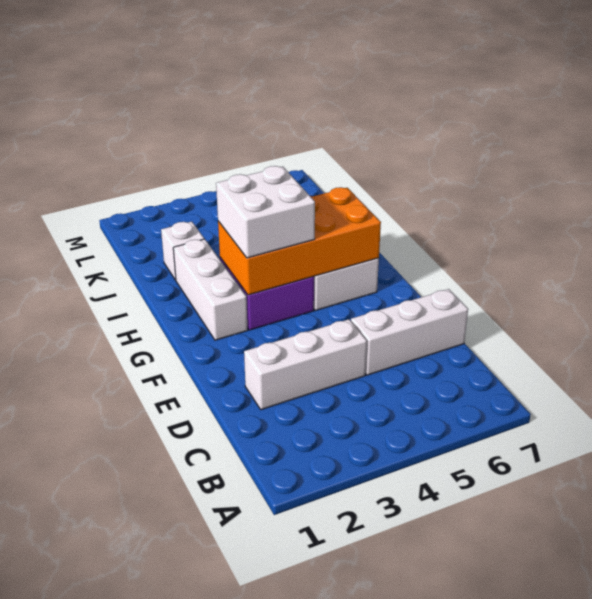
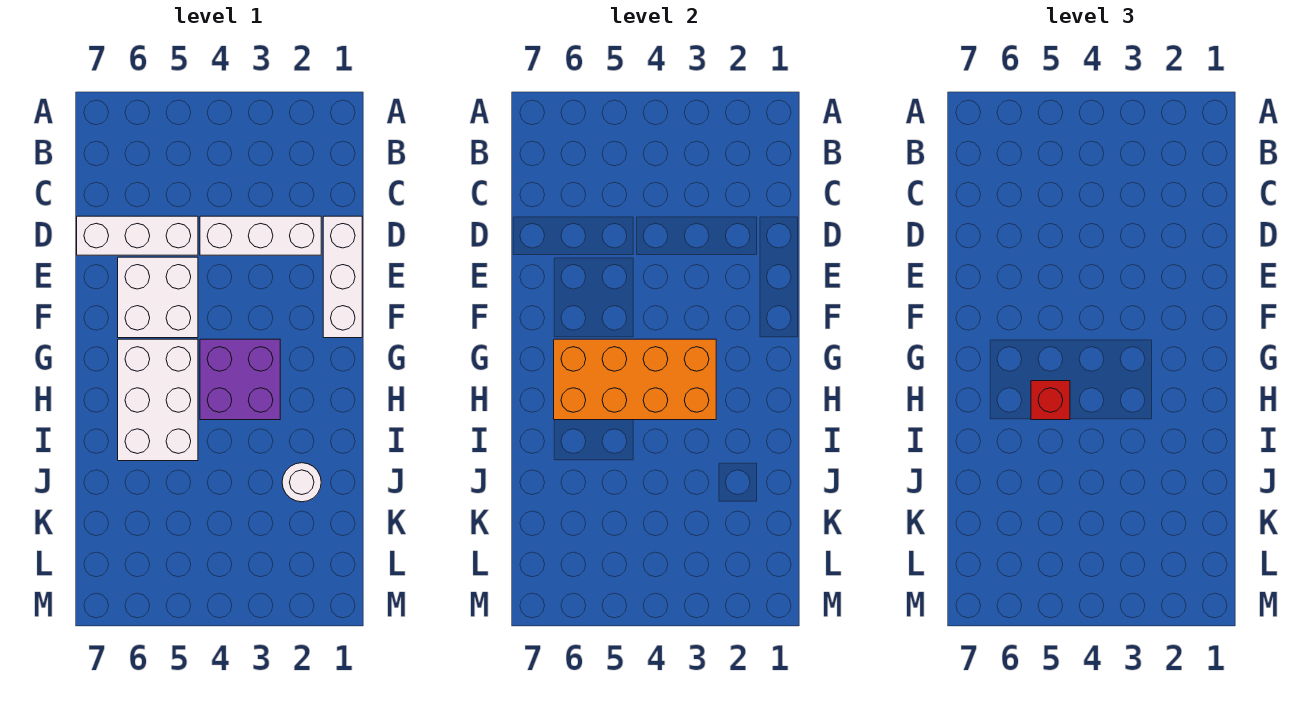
white brick G2:I2 level 1 -> white brick D1:F1 level 1
white brick G3:H4 level 3 -> white brick E5:F6 level 1
none -> red brick H5 level 3
white brick J2 level 1 -> white round brick J2 level 1

